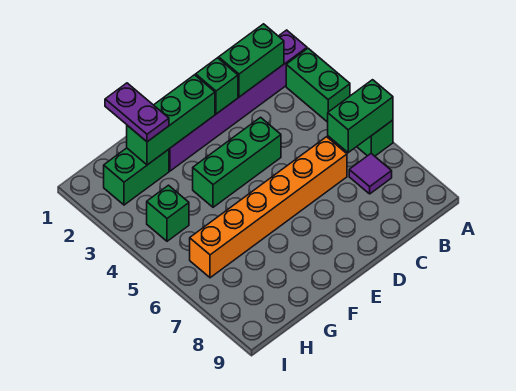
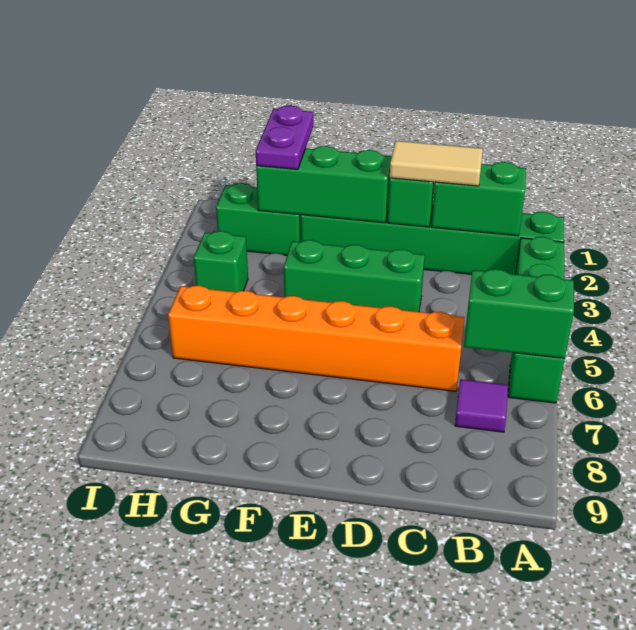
purple brick A2:F2 level 1 -> green brick A2:F2 level 1
none -> tan tile C2:D2 level 3

